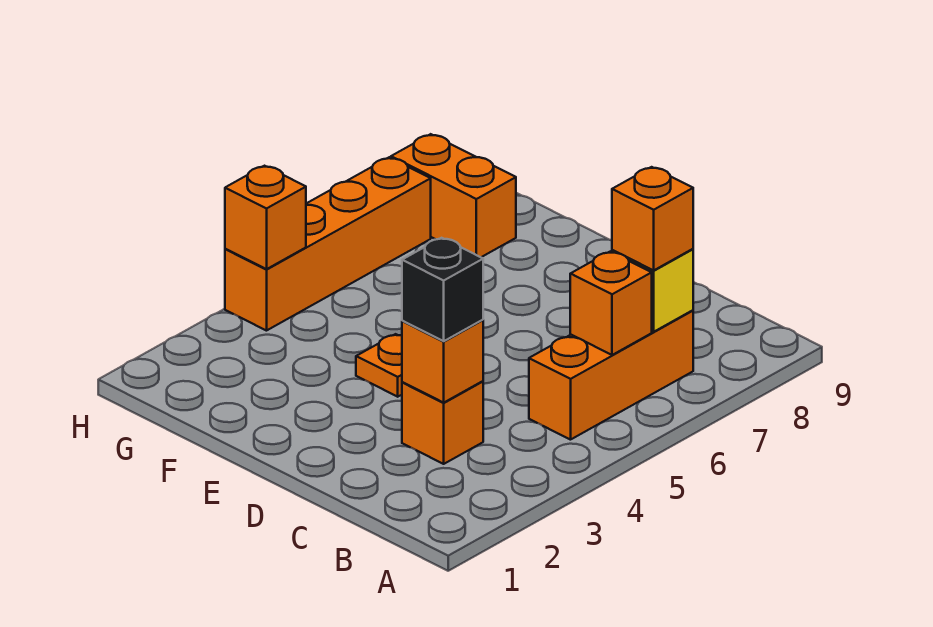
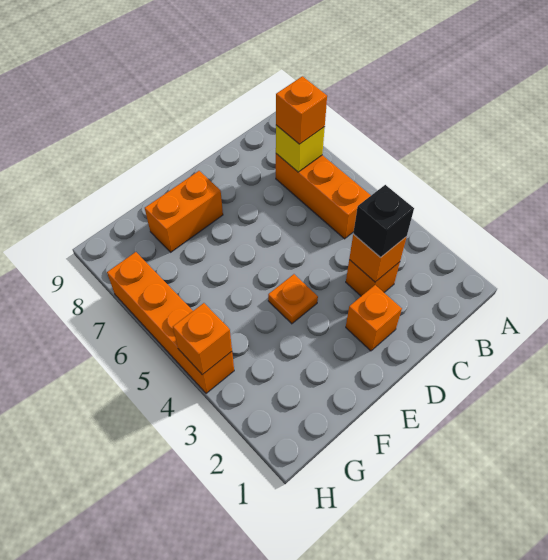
orange brick B6 level 2 -> orange brick D2 level 1
orange brick G8:H8 level 1 -> orange brick E8:F8 level 1

